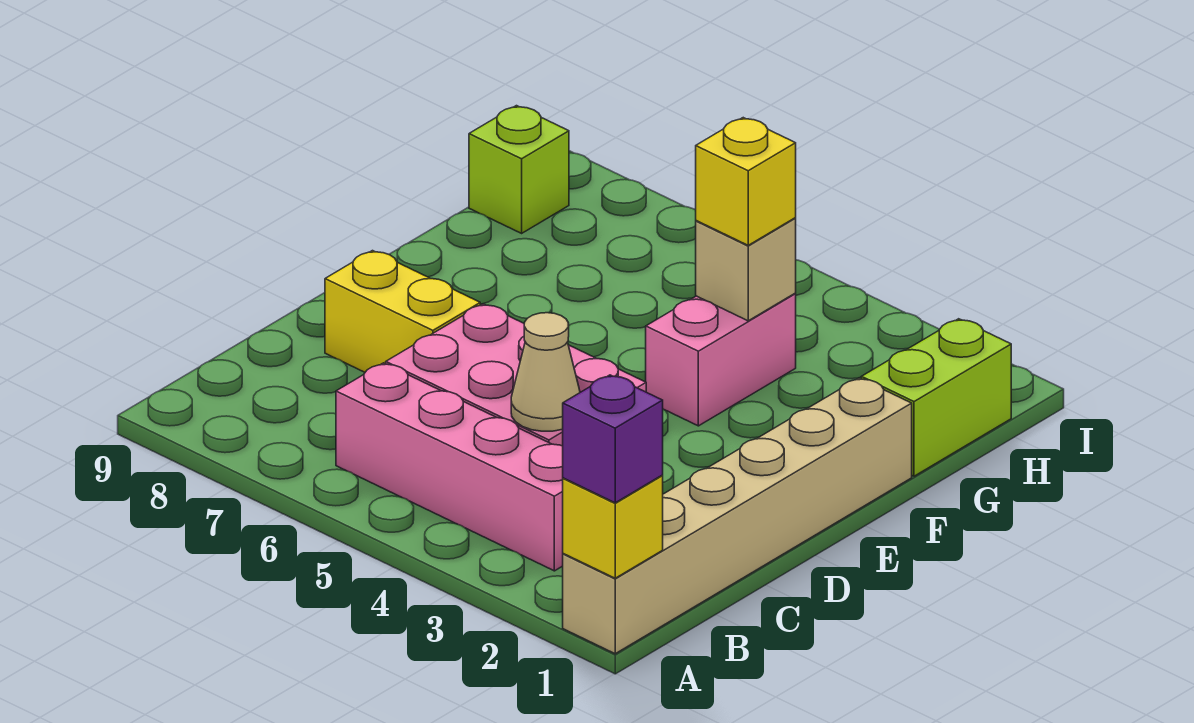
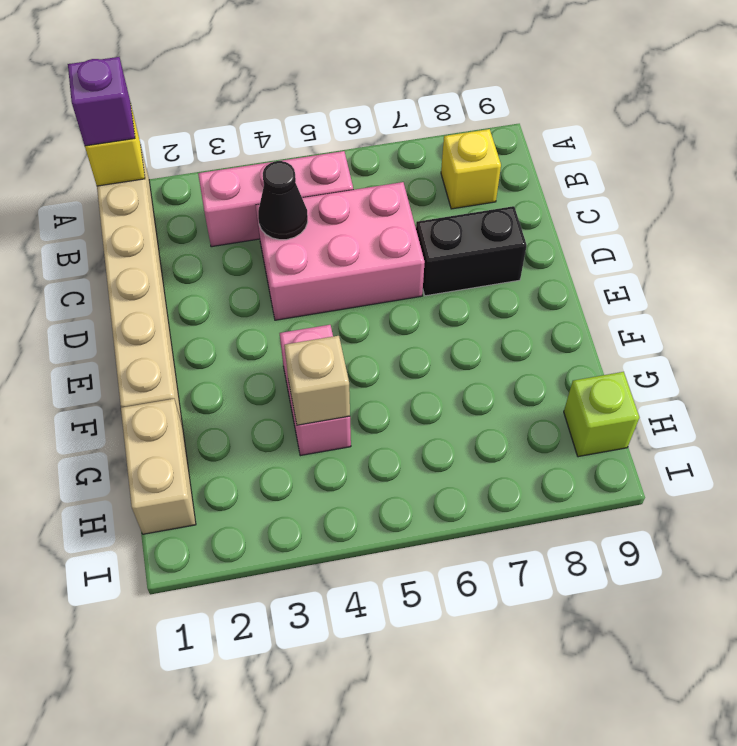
pink brick B3:B6 level 1 -> pink brick B3:B5 level 1
tan cone C4 level 2 -> black cone C4 level 2
yellow brick D7:D8 level 1 -> black brick D7:D8 level 1
lime brick G1:H1 level 1 -> tan brick G1:H1 level 1
yellow brick G4 level 3 -> yellow brick B8 level 1

